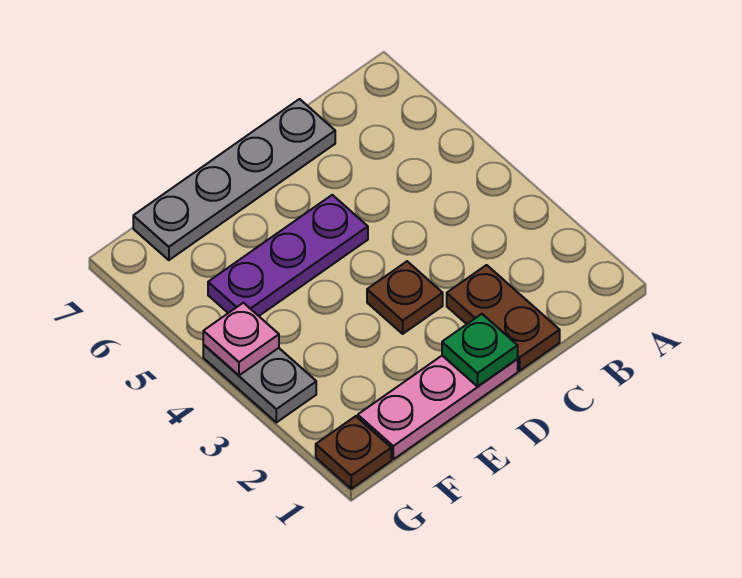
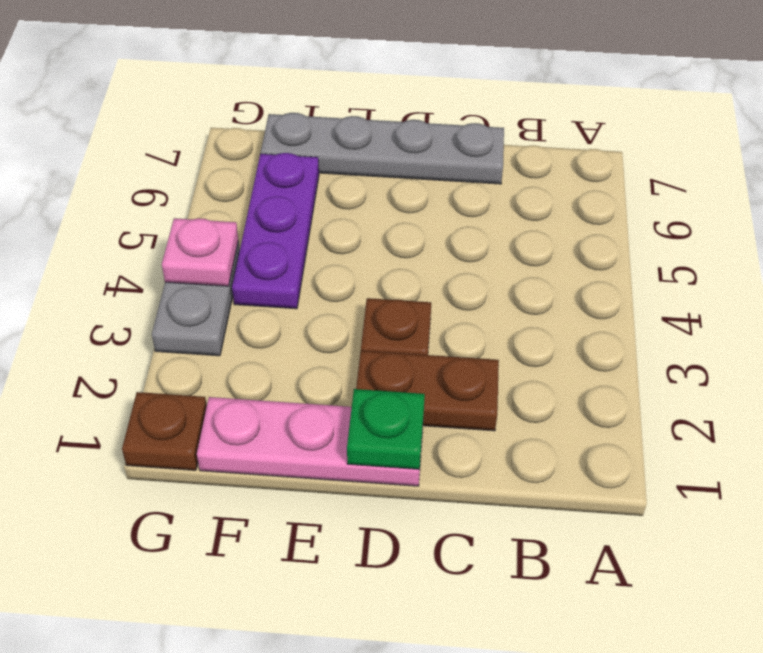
brown plate C1:C2 level 1 -> brown plate C2:D2 level 1
purple plate D5:F5 level 1 -> purple plate F4:F6 level 1

